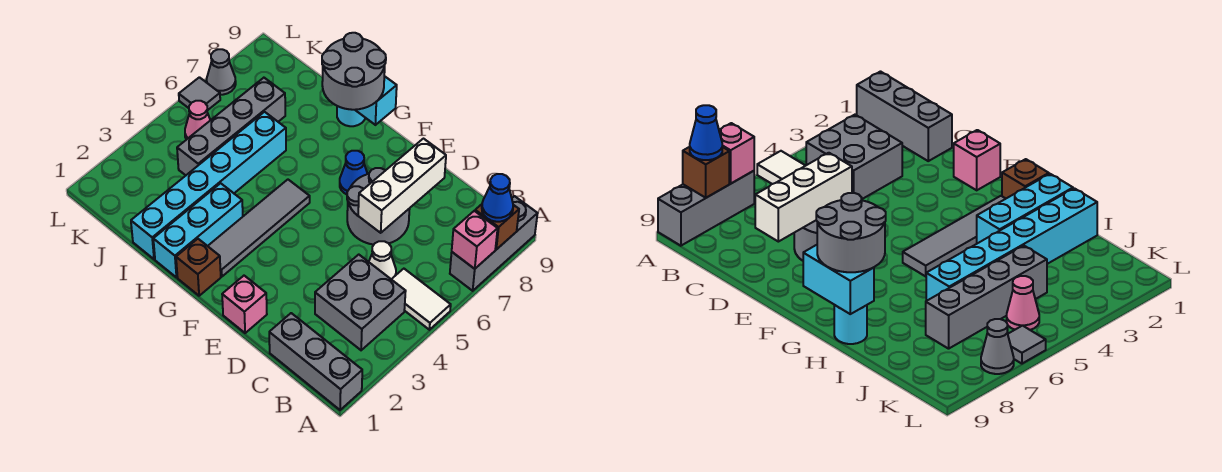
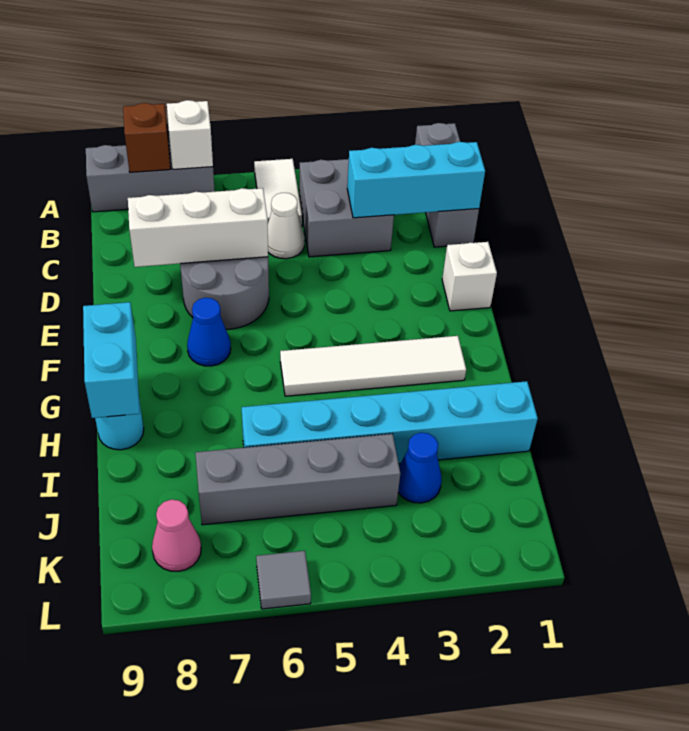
pink brick A7 level 2 -> white brick A7 level 2
blue cone A8 level 3 -> blue cone J3 level 1
pink brick E1 level 1 -> white brick E1 level 1
brown brick G1 level 1 -> none
grey tile G2:G5 level 1 -> white tile G2:G5 level 1
grey round brick G8:H9 level 3 -> none
cyan brick H1:H3 level 1 -> cyan brick C1:C3 level 2
pink cone K5 level 1 -> pink cone K8 level 1
grey cone L7 level 1 -> none

